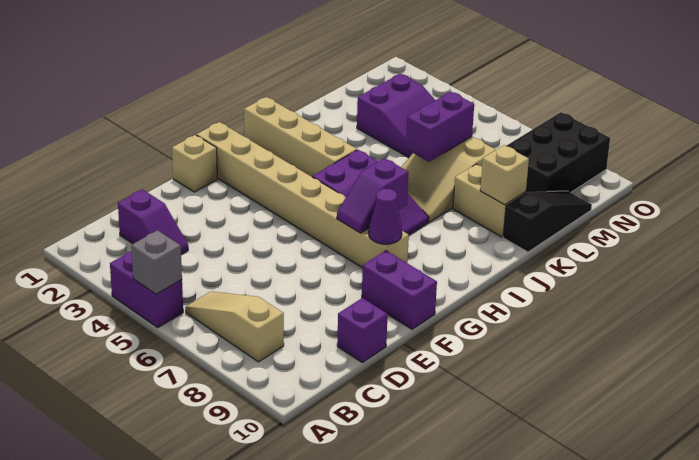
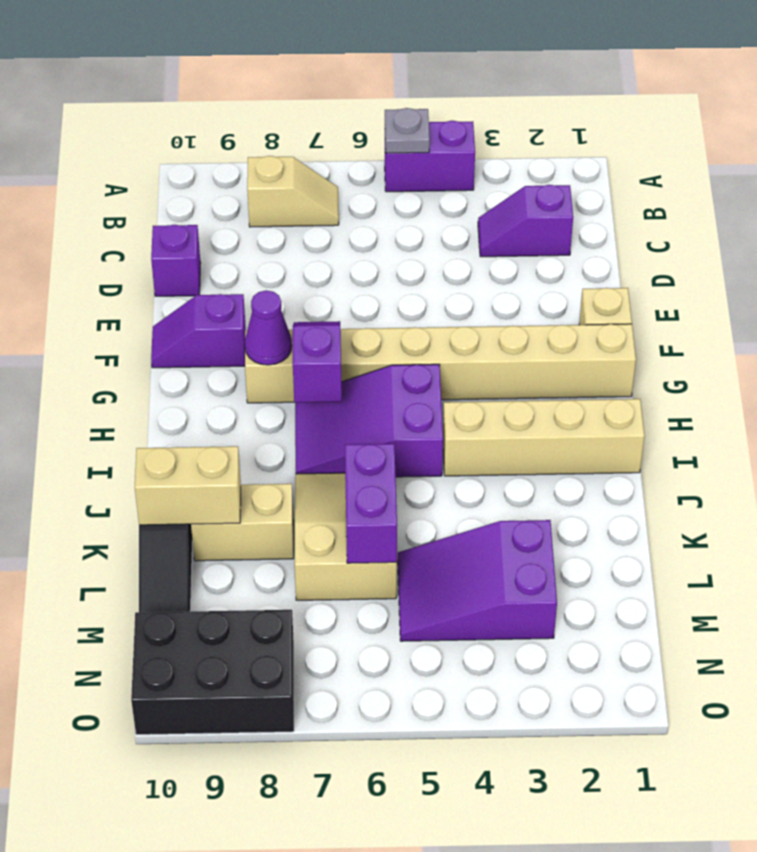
grey brick A5 level 2 -> grey plate A5 level 2
tan slope B6:B8 level 1 top 8 -> tan slope B7:B8 level 1 top 8
purple brick F9:F10 level 1 -> purple slope F9:F10 level 1 top 9
tan brick K9 level 2 -> tan brick K9:K10 level 2
black brick M8:O9 level 1 -> black brick N8:O10 level 1

